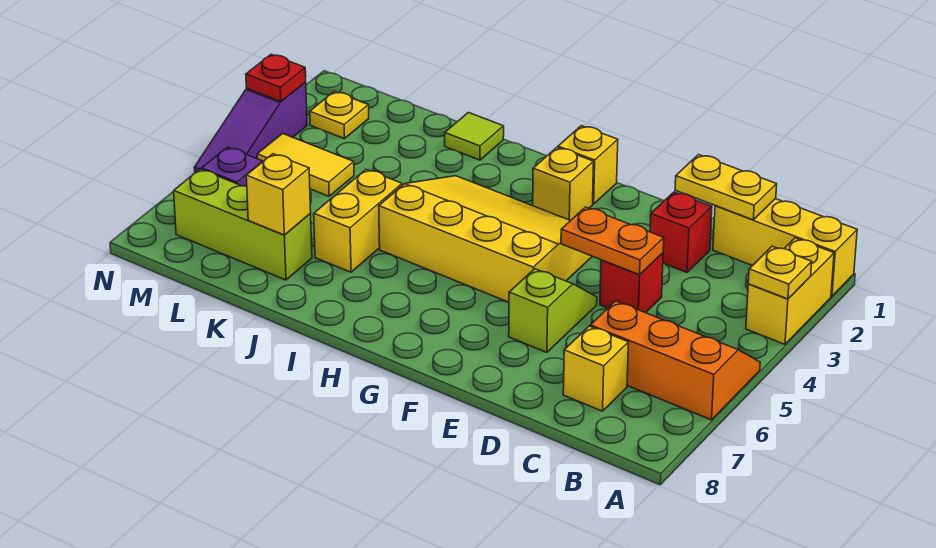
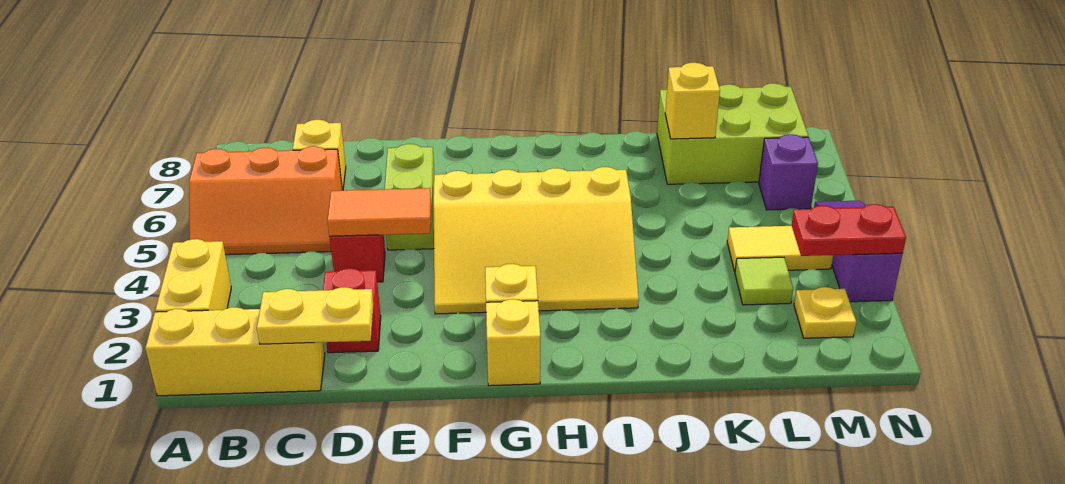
yellow plate A3 level 2 -> none
orange plate D4:E4 level 2 -> orange tile D4:E4 level 2
lime slope E5:E6 level 1 top 6 -> lime brick E5:E6 level 1
lime tile J1 level 1 -> lime tile L3 level 1
yellow brick J5:J6 level 1 -> none
lime brick K7:M7 level 1 -> lime brick K7:M8 level 1
red plate N3 level 2 -> red plate M3:N3 level 2

